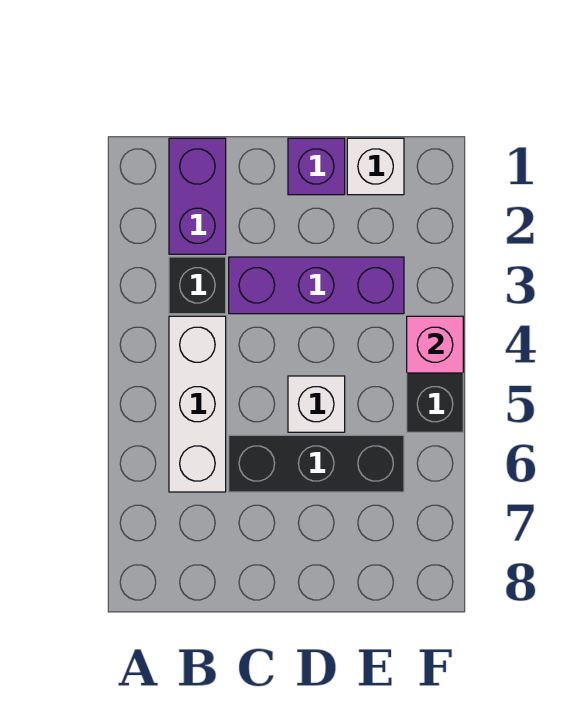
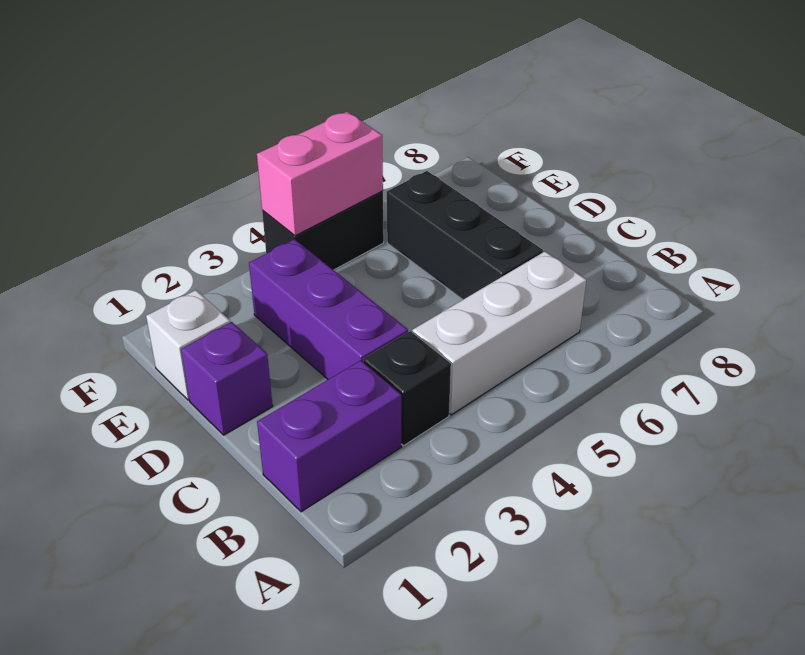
white brick D5 level 1 -> none
pink brick F4 level 2 -> pink brick F4:F5 level 2

